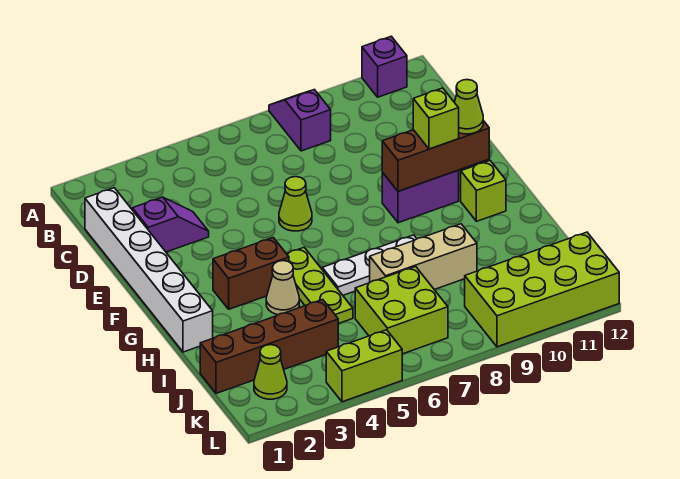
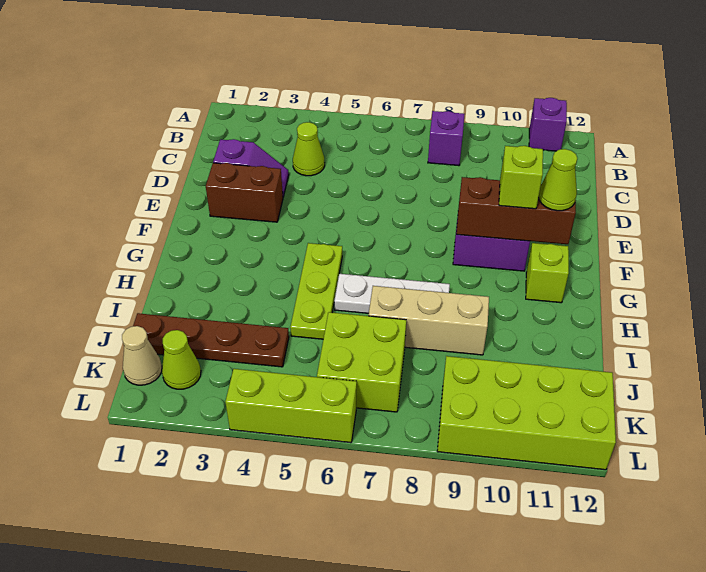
white brick C1:H1 level 1 -> none
lime cone E6 level 1 -> lime cone C4 level 1
brown brick G3:G4 level 1 -> brown brick E2:E3 level 1
tan cone H4 level 1 -> tan cone K1 level 1
brown brick J1:J4 level 1 -> brown plate J1:J4 level 1
lime brick L4:L5 level 1 -> lime brick L4:L6 level 1

